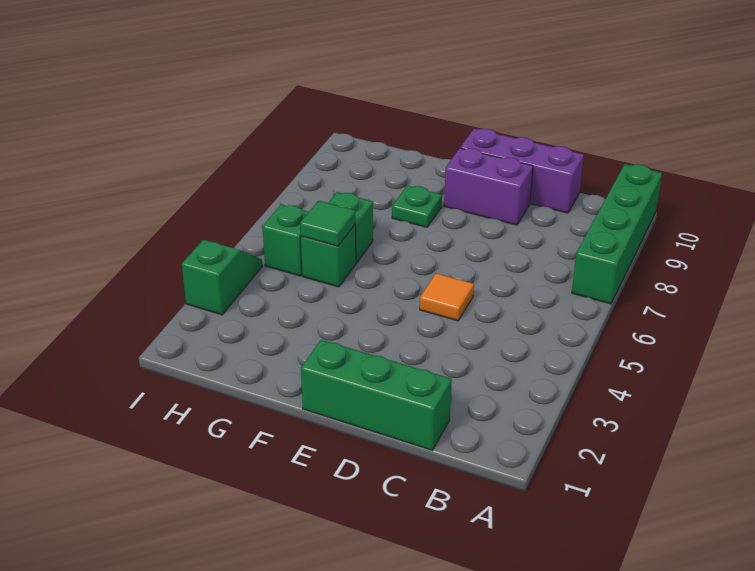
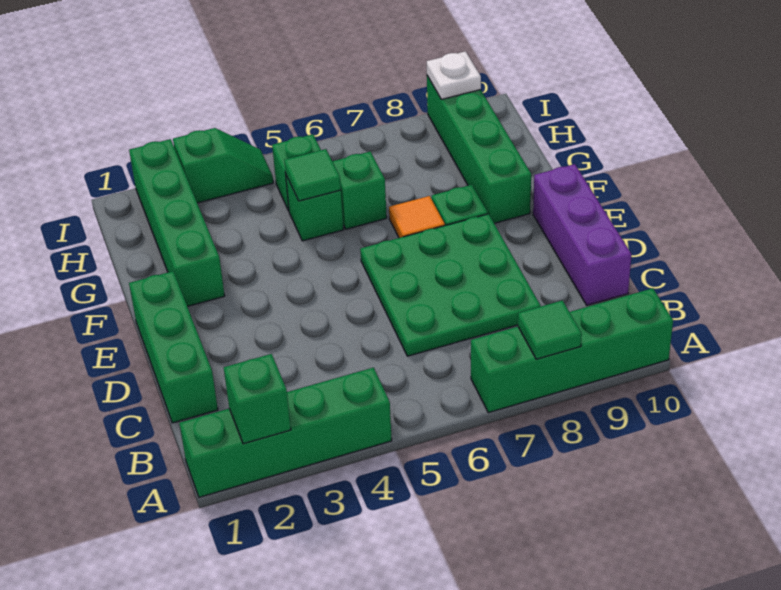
none -> green brick A1:A4 level 1
none -> green brick A2 level 2
none -> green tile A8 level 2
none -> green plate C6:E8 level 1
orange tile D5 level 1 -> orange tile F7 level 1
purple brick D9:E9 level 1 -> none
none -> green brick F2:I2 level 1
none -> green brick F9:I9 level 1
none -> white plate I9 level 2

